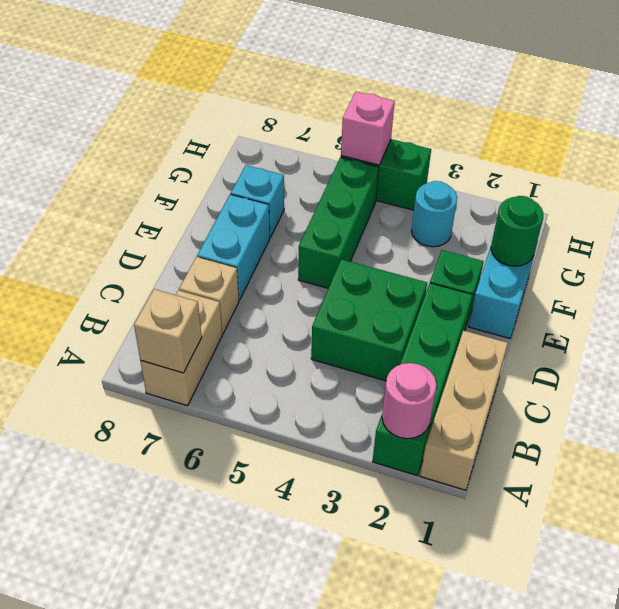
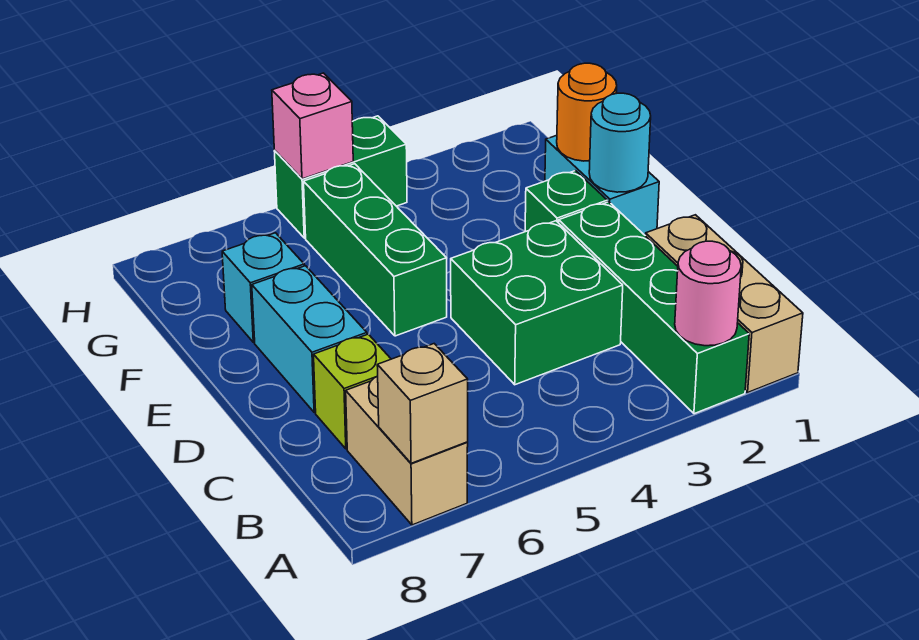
tan brick C7 level 1 -> lime brick C7 level 1
green round brick F1 level 2 -> orange round brick F1 level 2
cyan round brick G3 level 1 -> cyan round brick E1 level 2

